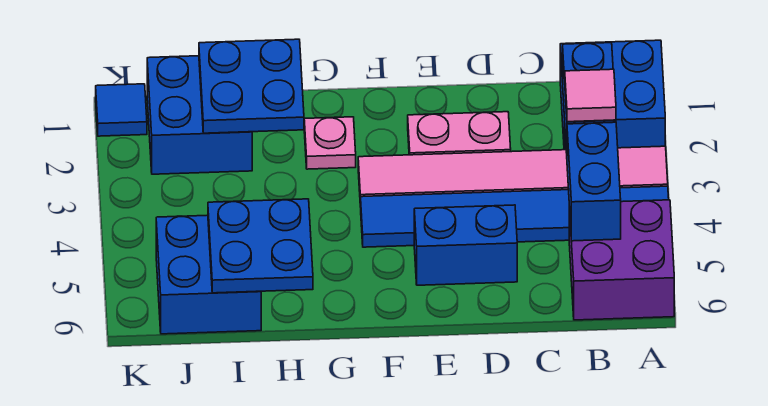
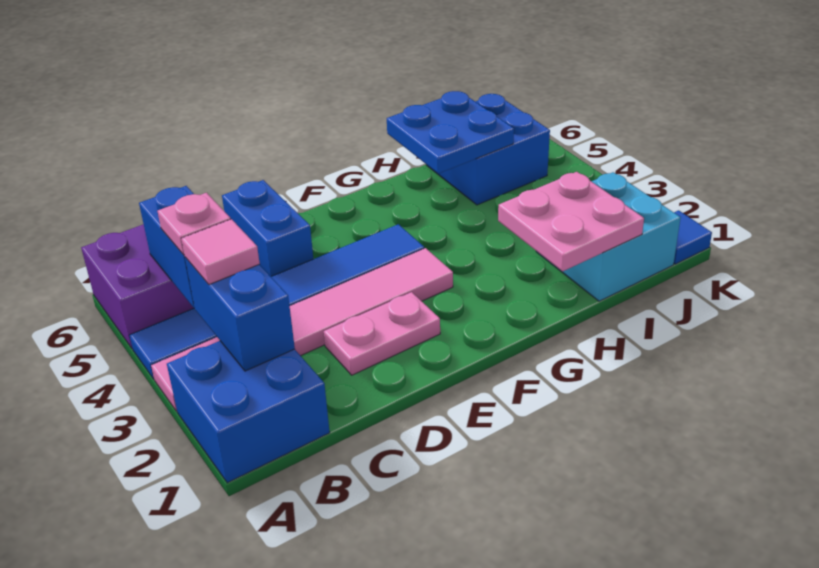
blue brick D5:E5 level 1 -> blue brick D5:D6 level 1
pink plate G2 level 1 -> pink plate B4 level 3
blue plate H1:I2 level 2 -> pink plate H1:I2 level 2
blue brick I1:J2 level 1 -> cyan brick I1:J2 level 1

